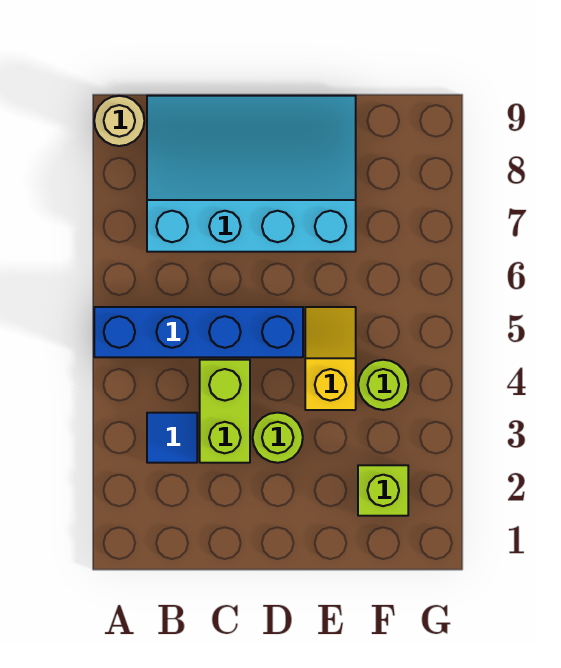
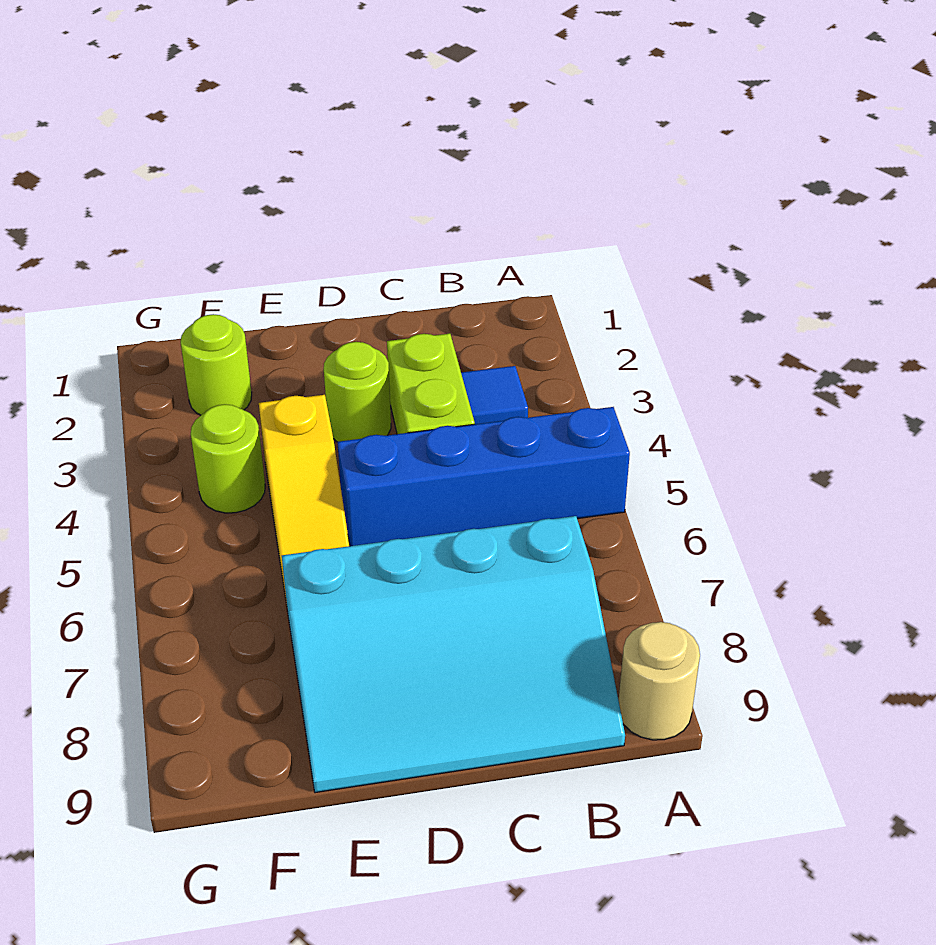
yellow slope E4:E5 level 1 top 4 -> yellow slope E4:E6 level 1 top 4
lime brick F2 level 1 -> lime round brick F2 level 1

